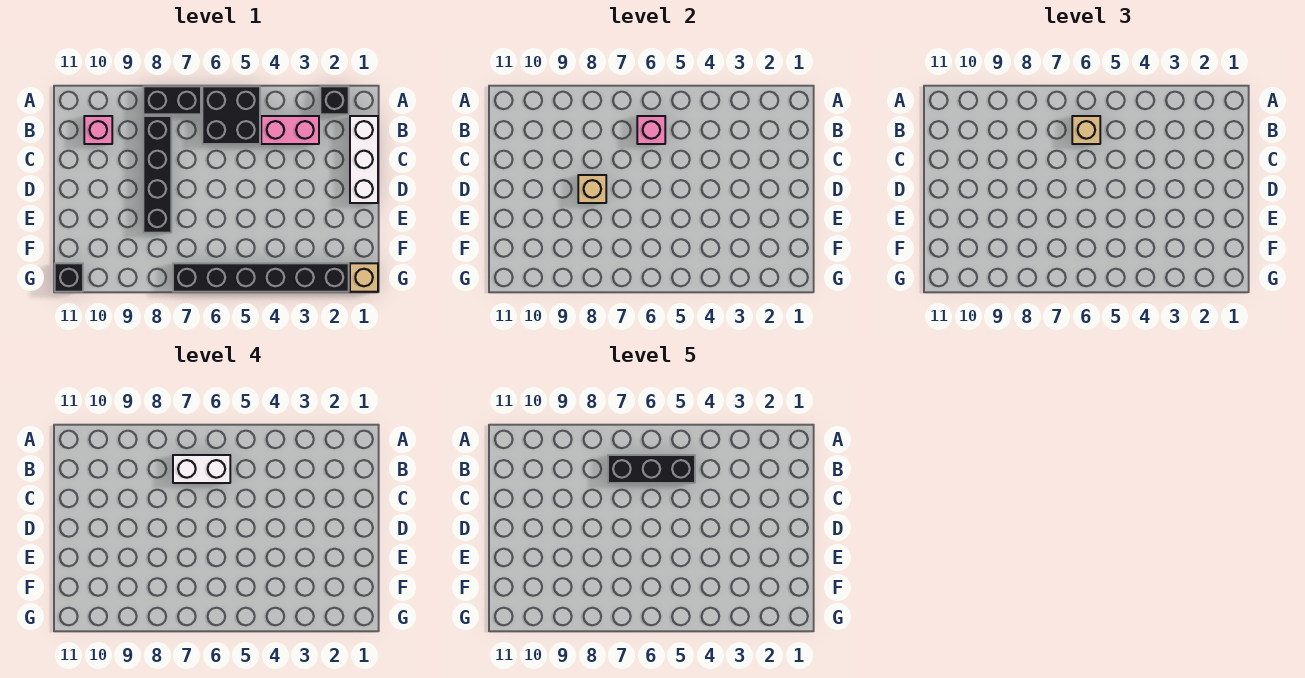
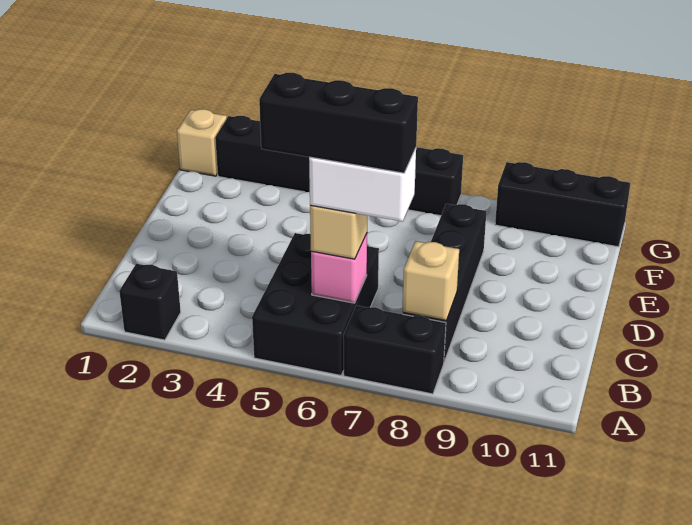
black brick A5:B6 level 1 -> black brick A5:C6 level 1
white brick B1:D1 level 1 -> none
pink brick B3:B4 level 1 -> none
pink brick B10 level 1 -> none
tan brick D8 level 2 -> tan brick B8 level 2
black brick G11 level 1 -> black brick G9:G11 level 1

